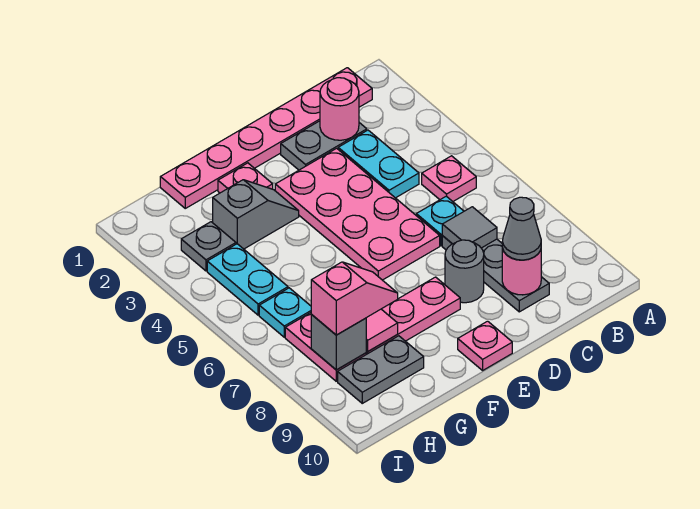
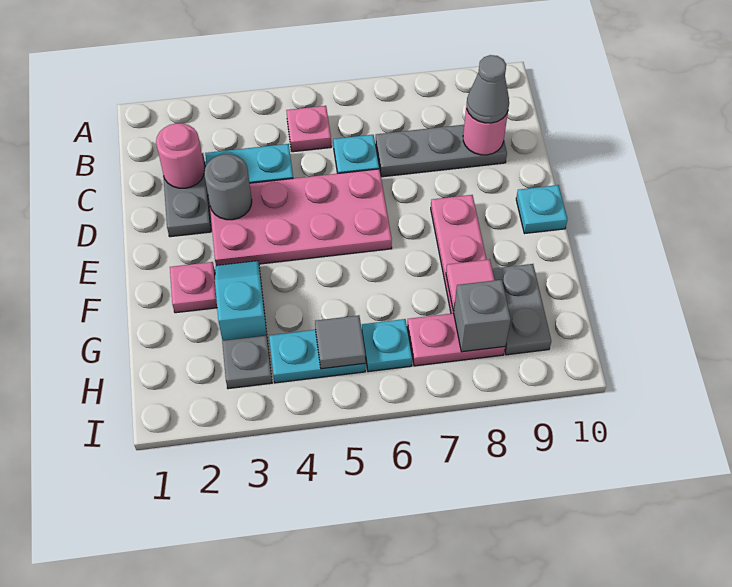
pink plate B1:G1 level 1 -> none
grey tile C7 level 2 -> grey tile H5 level 2
grey round brick D8 level 1 -> grey round brick D3 level 2
pink plate E10 level 1 -> cyan plate E10 level 1
grey slope F3:G3 level 1 top G -> cyan slope F3:G3 level 1 top G
pink slope G8:H8 level 3 top H -> none

